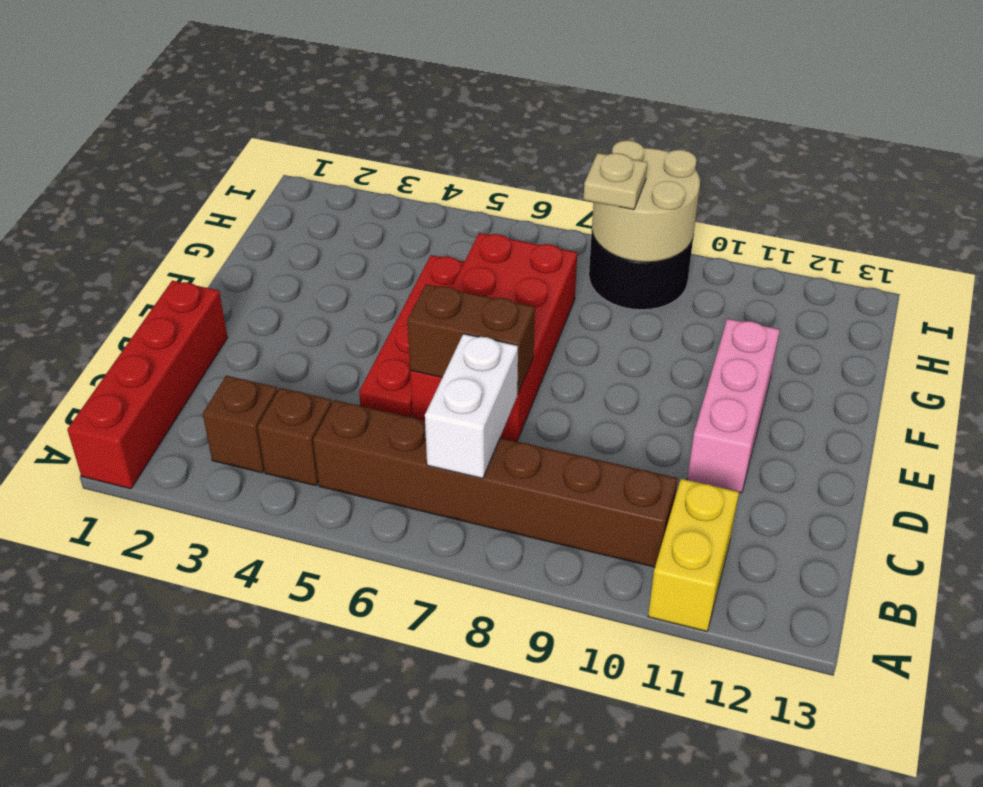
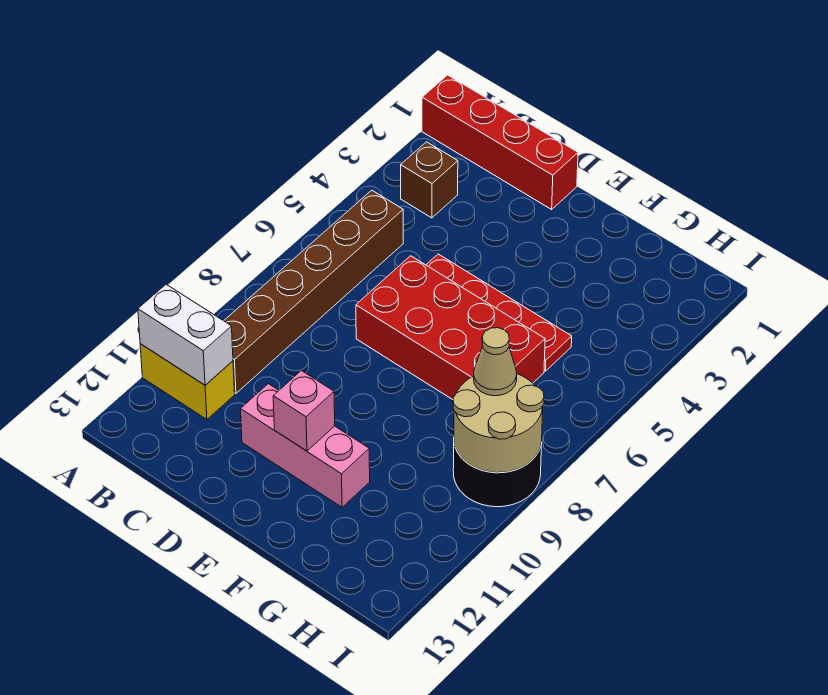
brown brick B4 level 1 -> none
white brick B7:C7 level 2 -> white brick A11:B11 level 2
brown brick D6:D7 level 2 -> none
none -> pink brick E11 level 2
tan plate H8 level 3 -> tan cone H8 level 3

